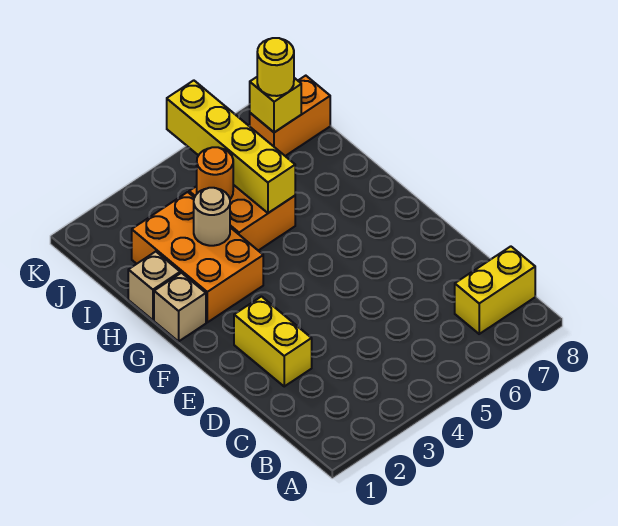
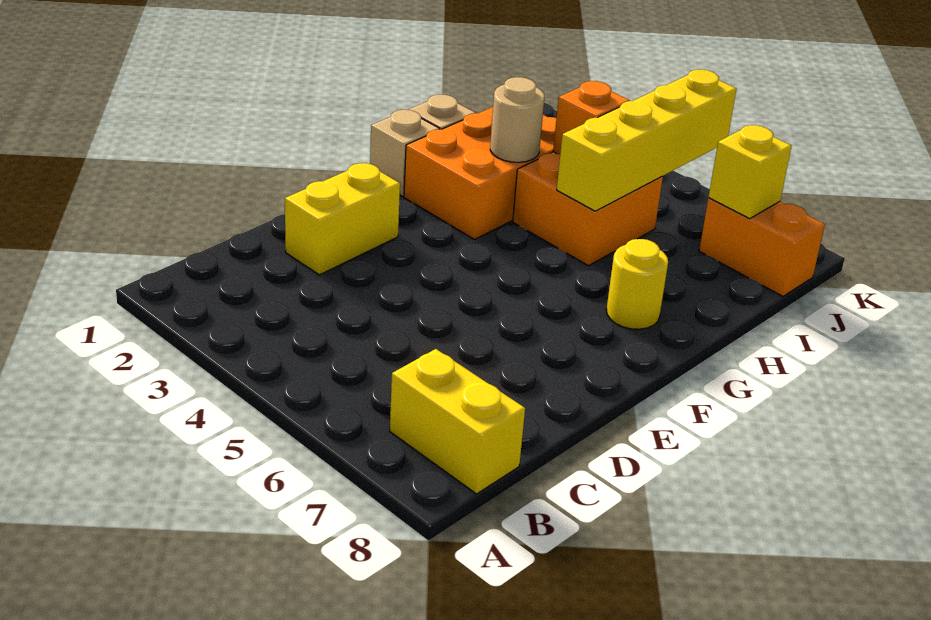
orange round brick I4 level 2 -> orange brick I4 level 2
yellow round brick J7 level 3 -> yellow round brick G7 level 1

